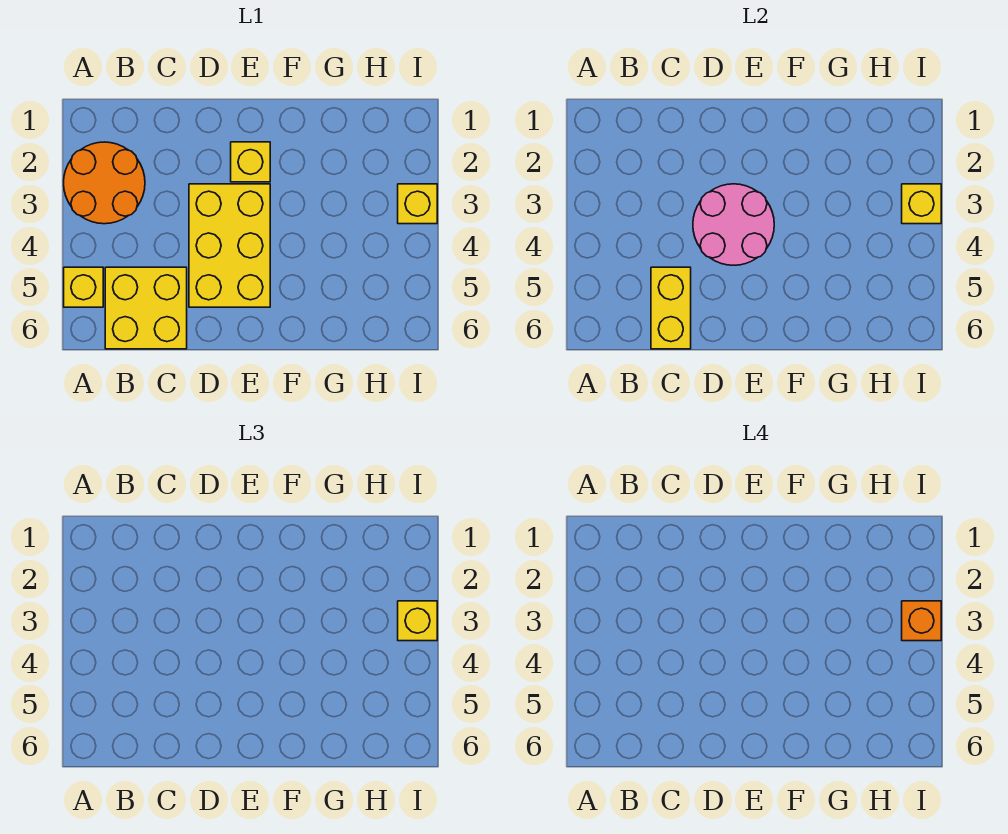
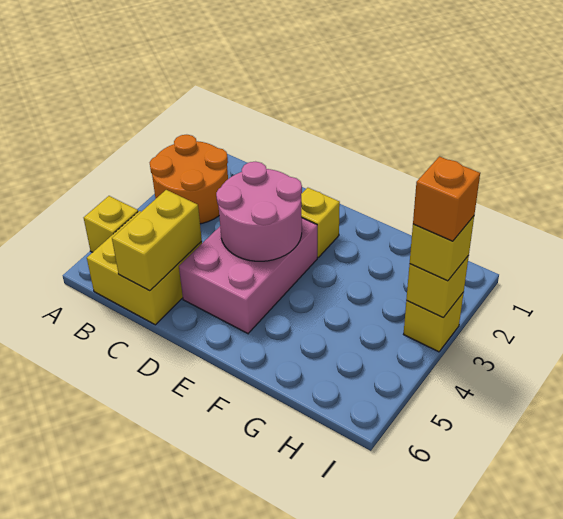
yellow brick D3:E5 level 1 -> pink brick D3:E5 level 1

